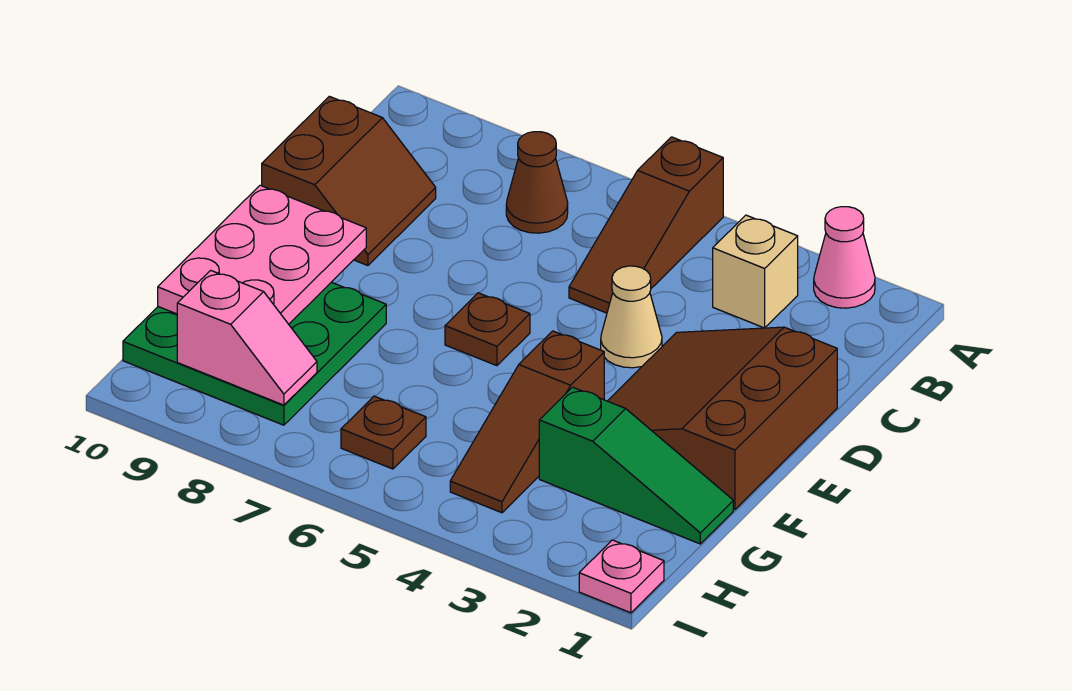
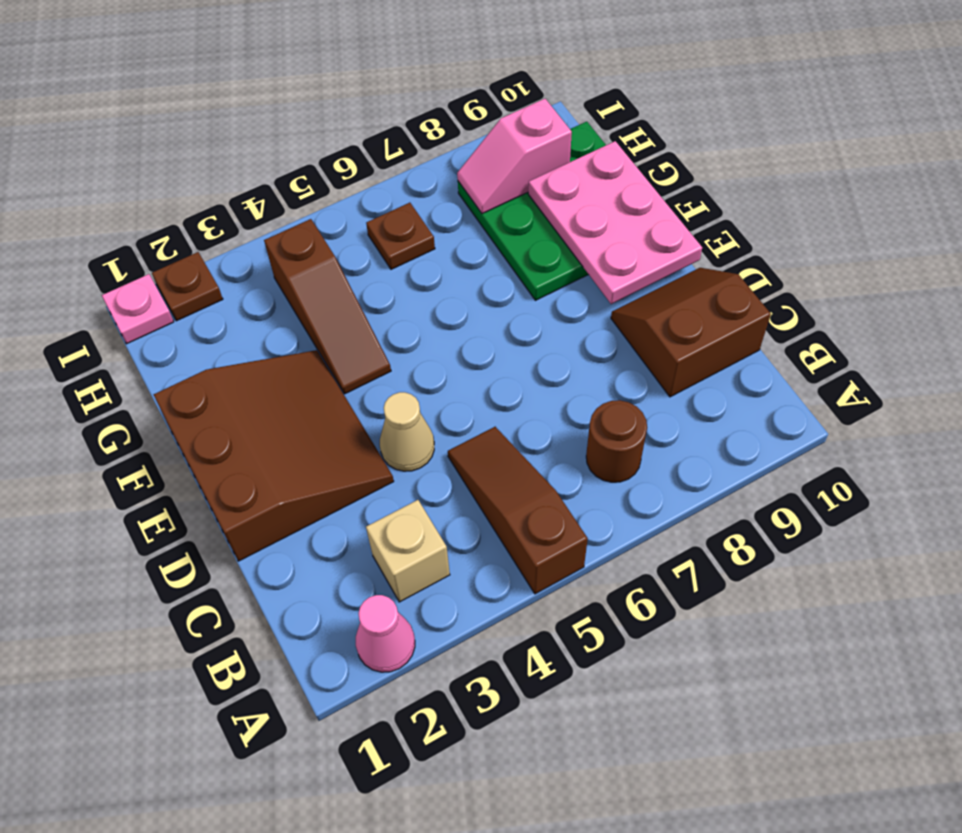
brown cone B7 level 1 -> brown round brick B7 level 1
brown slope C9:D10 level 1 top 10 -> brown slope C9:D10 level 1 top C
brown plate E6 level 1 -> brown plate I2 level 1
brown slope F4:H4 level 1 top F -> brown slope F4:H4 level 1 top H
green slope G1:G3 level 1 top 3 -> none

